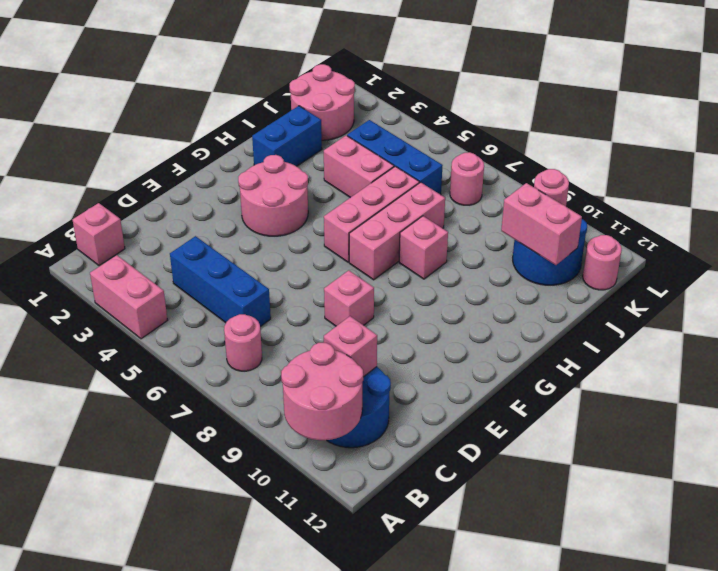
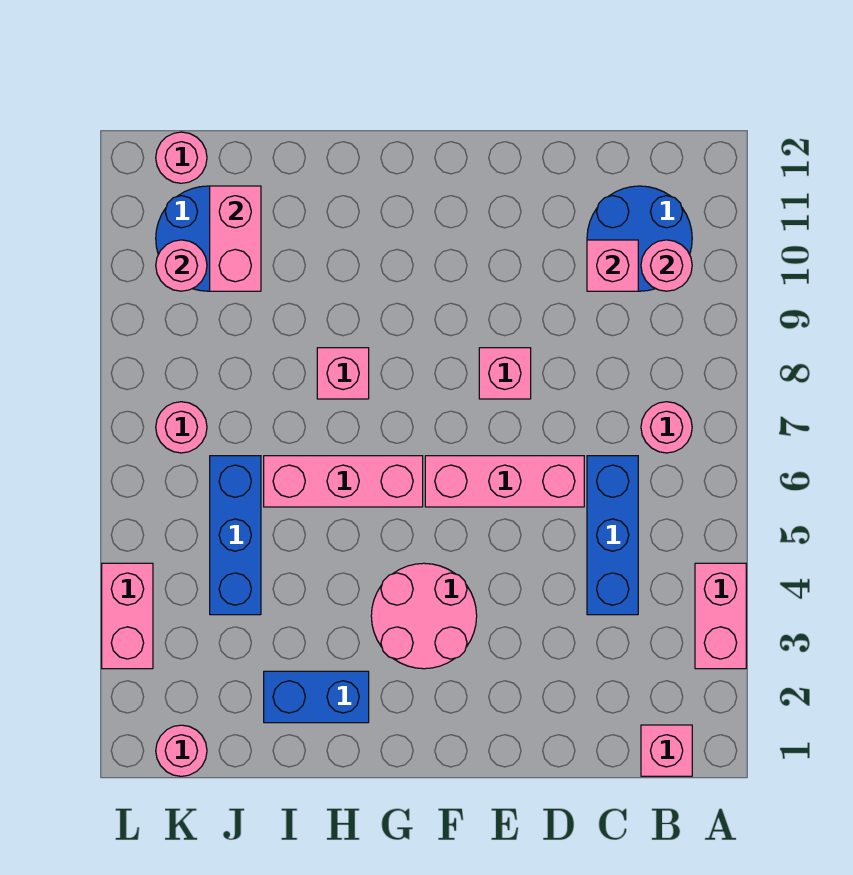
pink round brick A10:B11 level 2 -> pink round brick B10 level 2
pink brick G7:I7 level 1 -> pink brick D6:F6 level 1
pink brick I4:I5 level 1 -> pink brick L3:L4 level 1
pink round brick J1:K2 level 1 -> pink round brick K1 level 1

